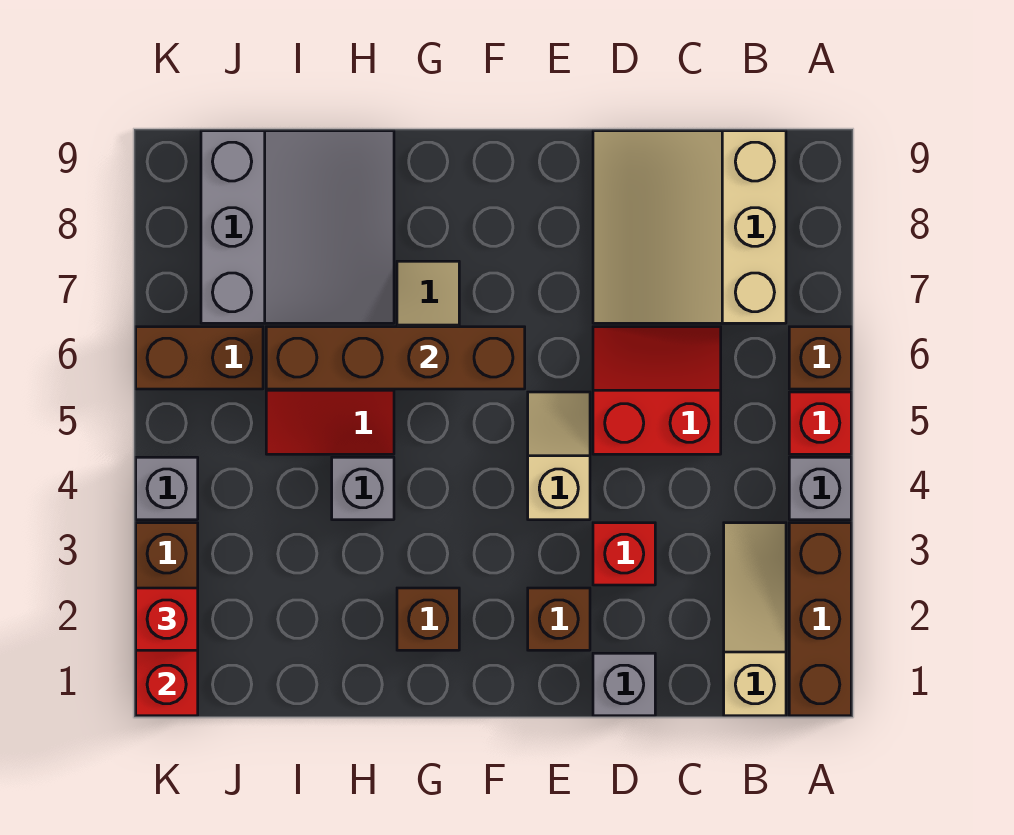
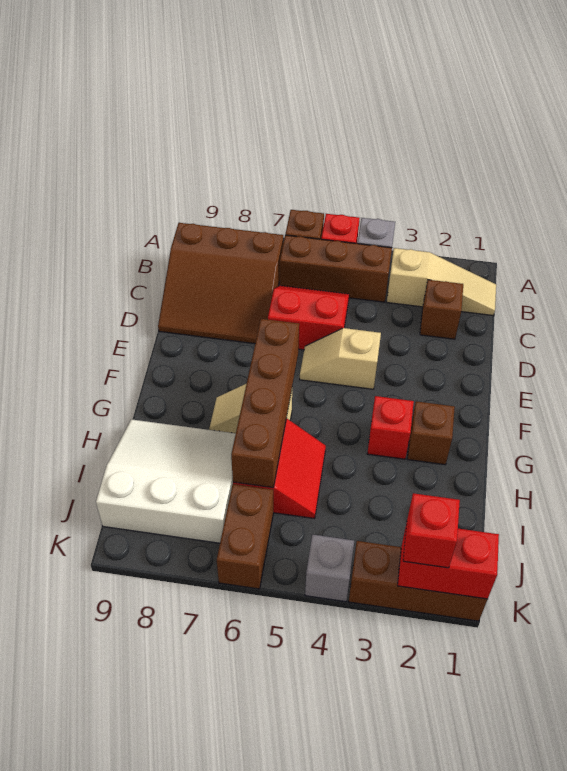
brown brick A1:A3 level 1 -> brown brick B4:B6 level 1
tan slope B1:B3 level 1 top 1 -> tan slope B1:B3 level 1 top 3
tan slope B7:D9 level 1 top B -> brown slope B7:D9 level 1 top B
red slope C5:D6 level 1 top 5 -> red slope C5:D6 level 1 top D
grey brick D1 level 1 -> none
red brick D3 level 1 -> red brick G3 level 1
brown brick E2 level 1 -> brown brick C2 level 1
grey brick H4 level 1 -> none
grey slope H7:J9 level 1 top J -> white slope H7:J9 level 1 top J

